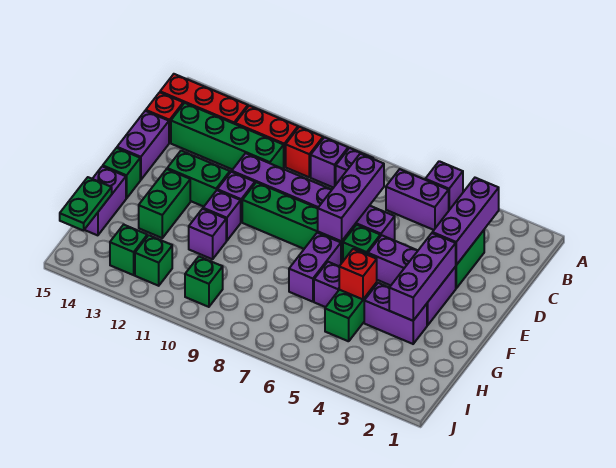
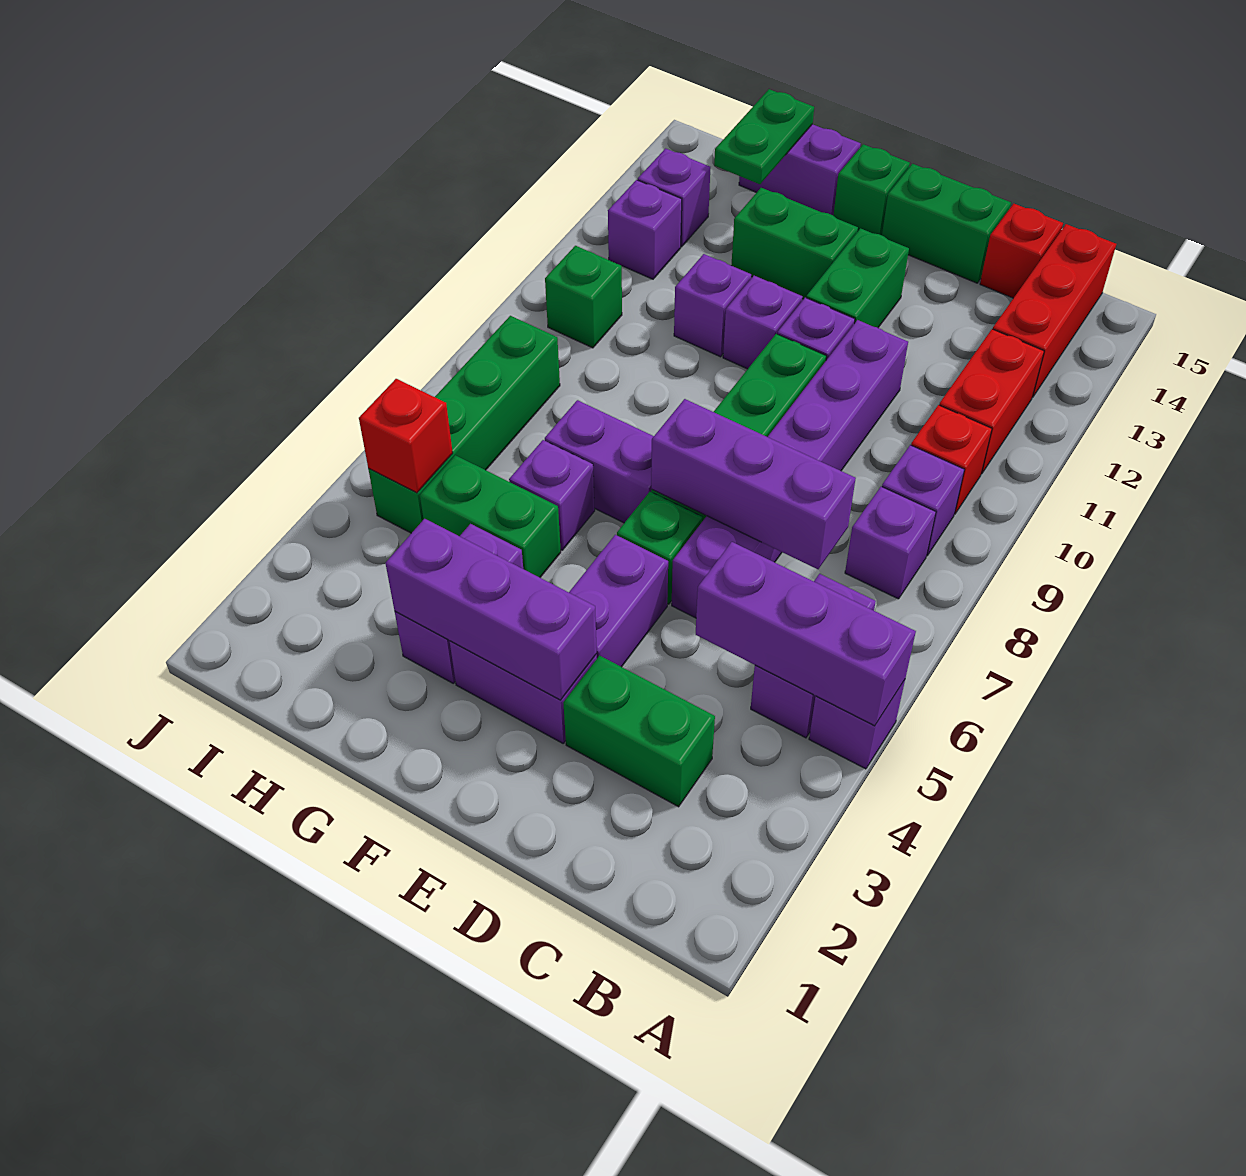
purple brick B3:D3 level 2 -> purple brick A5:C5 level 2
green brick C11:C14 level 1 -> green brick I5:I8 level 1
purple brick D15:E15 level 1 -> green brick D15:E15 level 1
red brick G5 level 2 -> red brick I5 level 2
green plate H15:I15 level 2 -> green plate H14:H15 level 2
green brick I12 level 1 -> purple brick I12 level 1
green brick I13 level 1 -> purple brick I13 level 1

